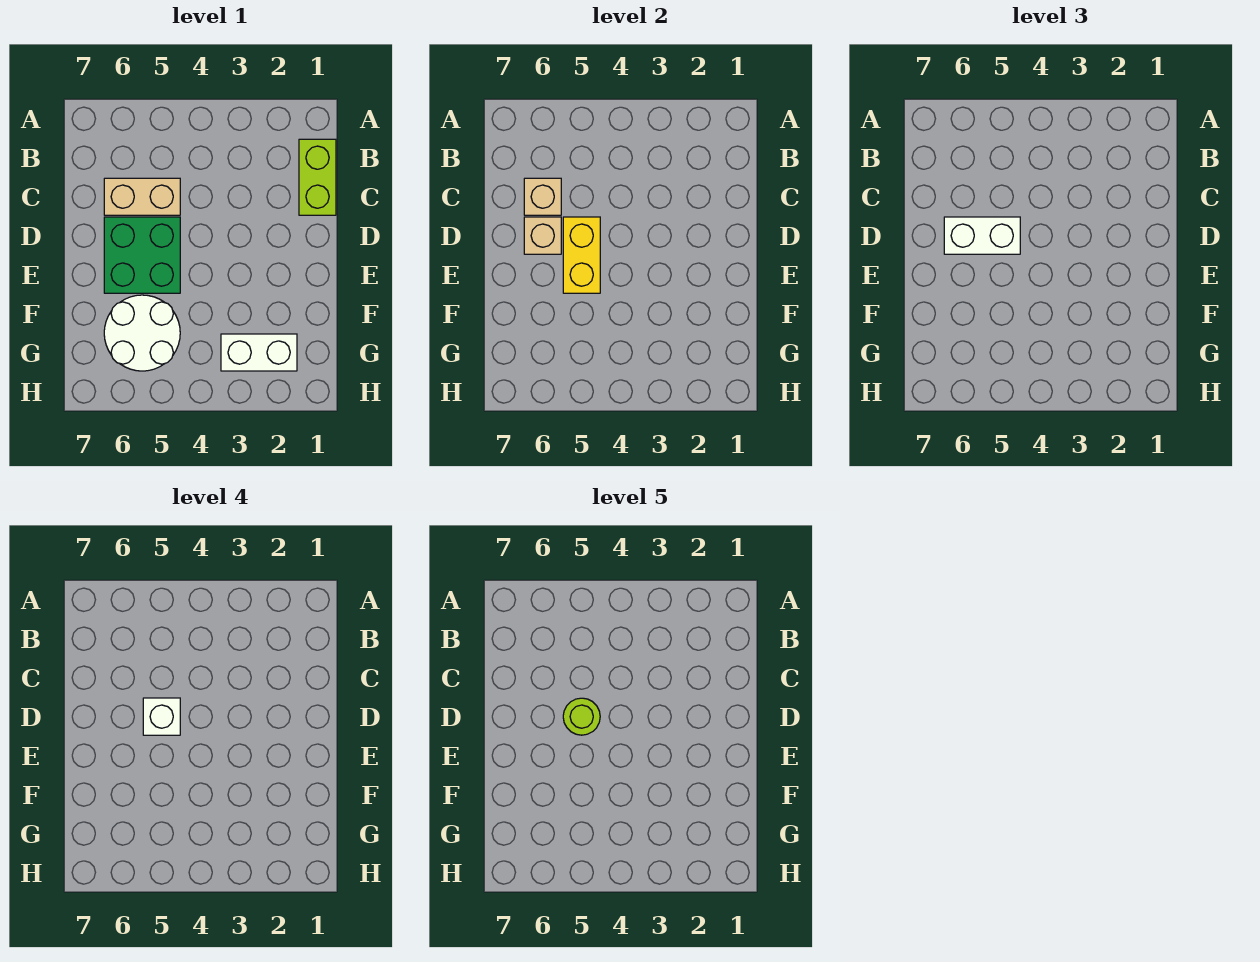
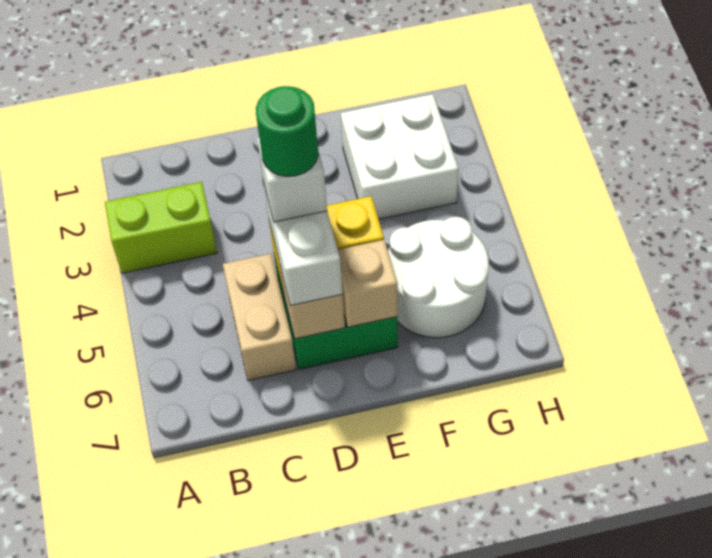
lime brick B1:C1 level 1 -> lime brick A3:B3 level 1
tan brick C6 level 2 -> tan brick E6 level 2
lime round brick D5 level 5 -> green round brick D5 level 5
white brick G2:G3 level 1 -> white brick F2:G3 level 1

